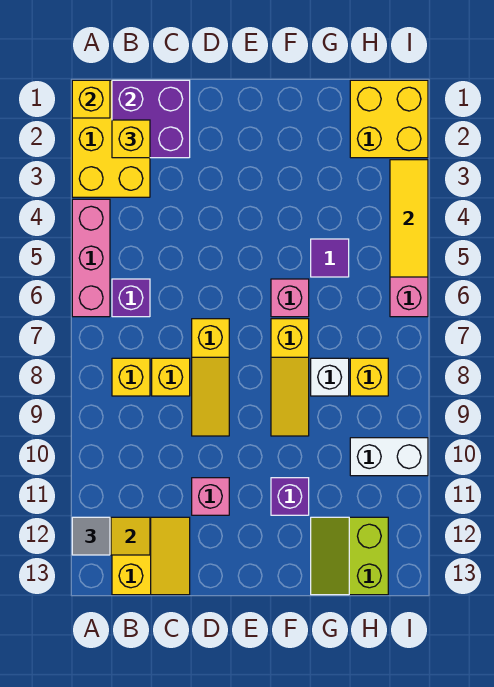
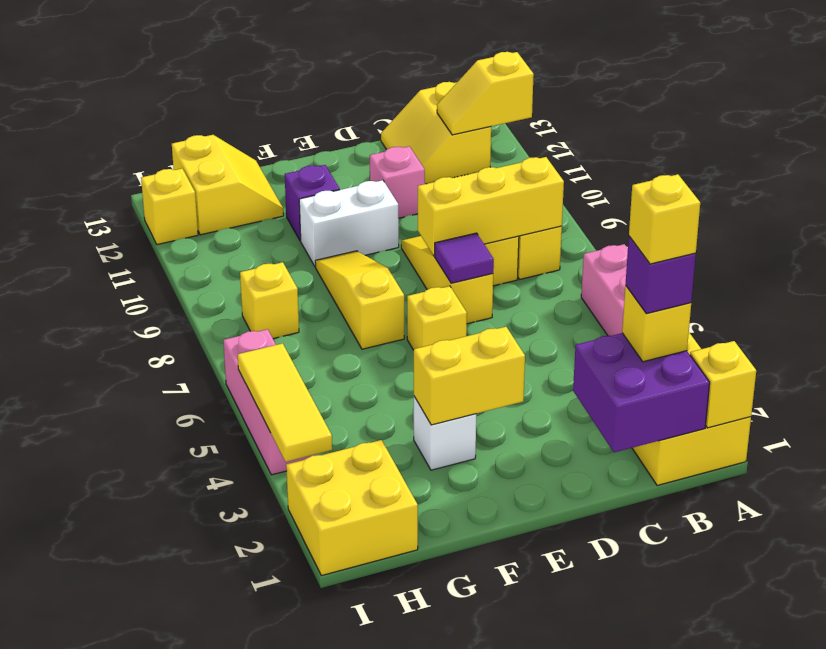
grey tile A12 level 3 -> none
none -> yellow brick B2 level 5
purple brick B6 level 1 -> purple brick B2 level 4
none -> yellow brick B8:D8 level 2
none -> yellow brick E3:F3 level 2
none -> yellow brick E6 level 1
pink brick F6 level 1 -> none
purple tile G5 level 1 -> purple tile D7 level 2
white brick G8 level 1 -> white brick F3 level 1
lime slope G12:H13 level 1 top H -> yellow slope G12:H13 level 1 top H
white brick H10:I10 level 1 -> white brick E10:F10 level 1
none -> yellow brick I12 level 1

